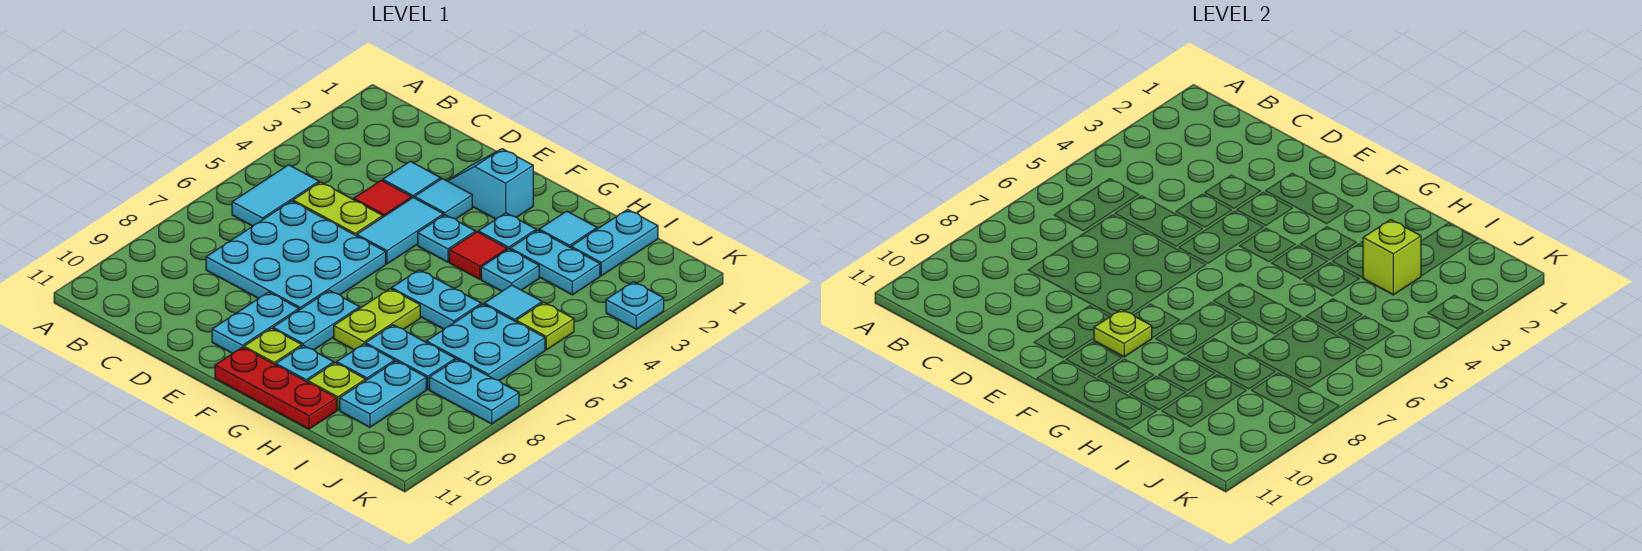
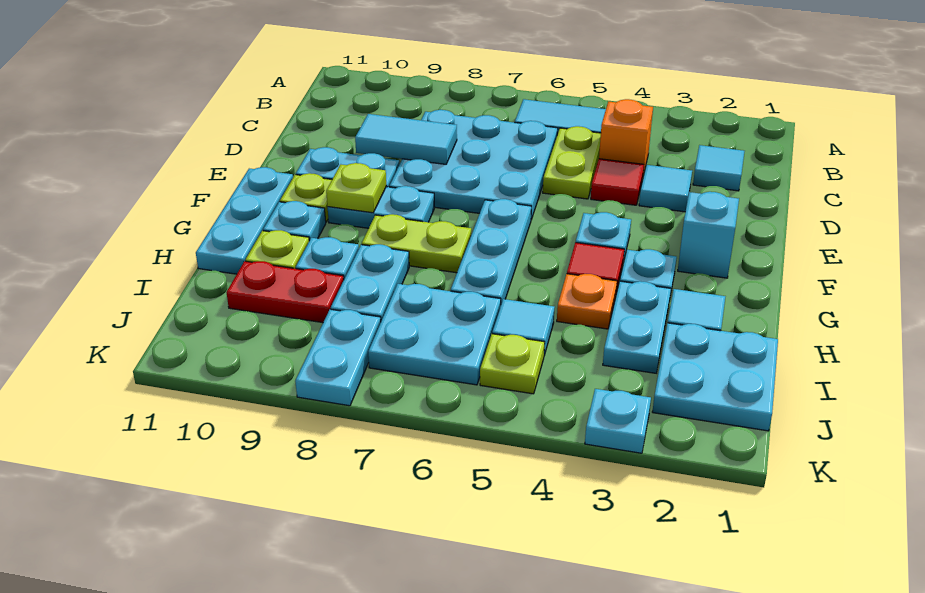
none -> orange brick C4 level 1
cyan tile E3 level 1 -> cyan tile C2 level 1
cyan tile E4:E5 level 1 -> cyan tile D8:D9 level 2
red plate F11:H11 level 1 -> cyan plate F11:H11 level 1
cyan plate G6:H6 level 1 -> cyan plate F6:H6 level 1
cyan plate H4 level 1 -> orange plate H4 level 1
cyan plate I1:I2 level 1 -> cyan plate I1:J2 level 1
lime brick I3 level 2 -> none
cyan plate I9:I10 level 1 -> red plate I9:I10 level 1

